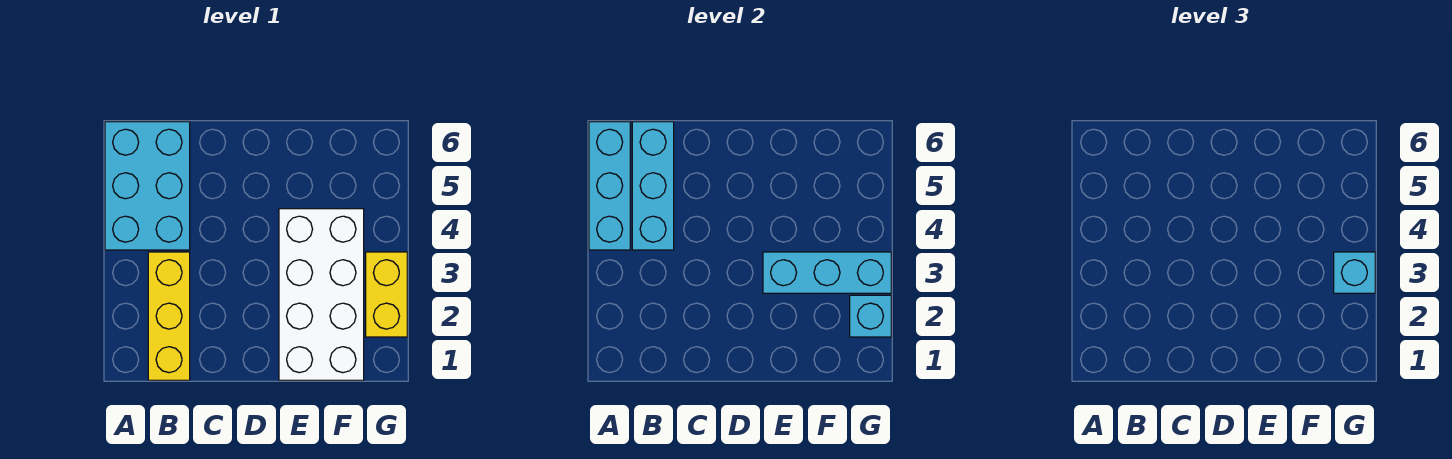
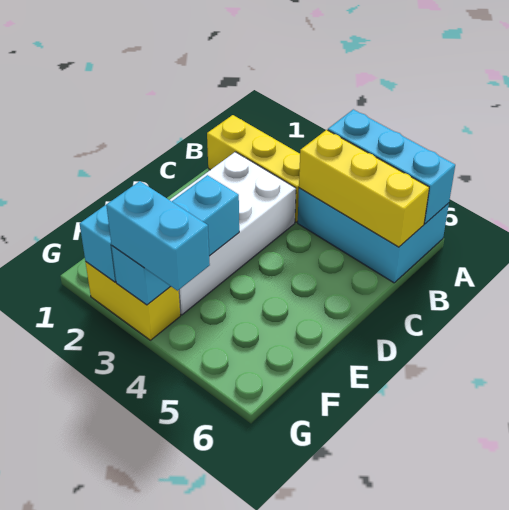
cyan brick B4:B6 level 2 -> yellow brick B4:B6 level 2
white brick E1:F4 level 1 -> white brick C2:F3 level 1
cyan brick G3 level 3 -> cyan brick G3:G4 level 3

